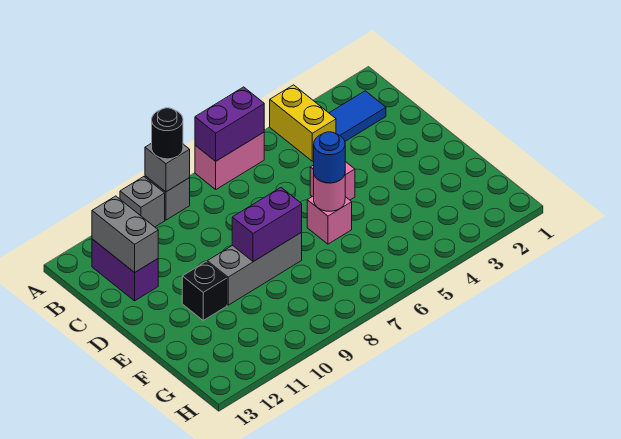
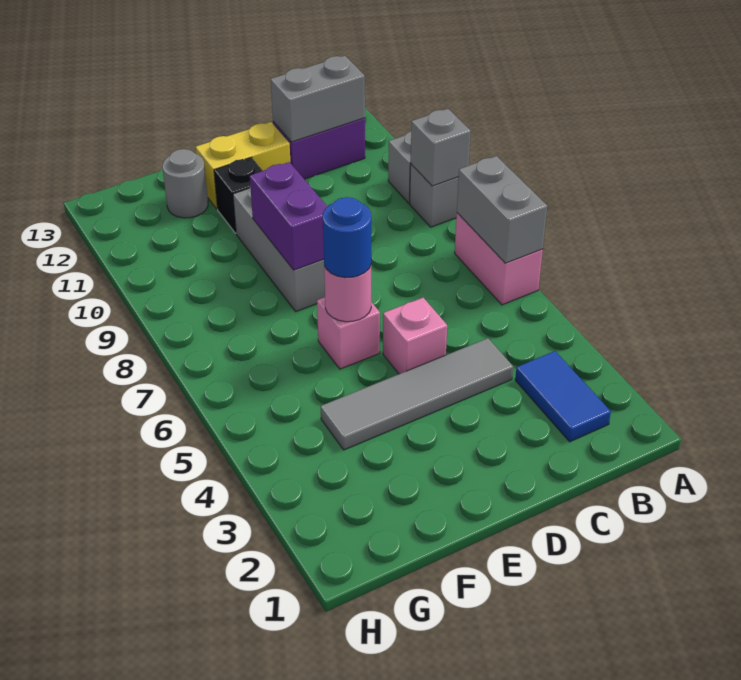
yellow brick A4:B4 level 1 -> yellow brick D12:E12 level 1
purple brick A6:A7 level 2 -> grey brick A6:A7 level 2
black round brick A9 level 3 -> none
none -> grey tile C4:F4 level 1
none -> grey round brick F12 level 1

